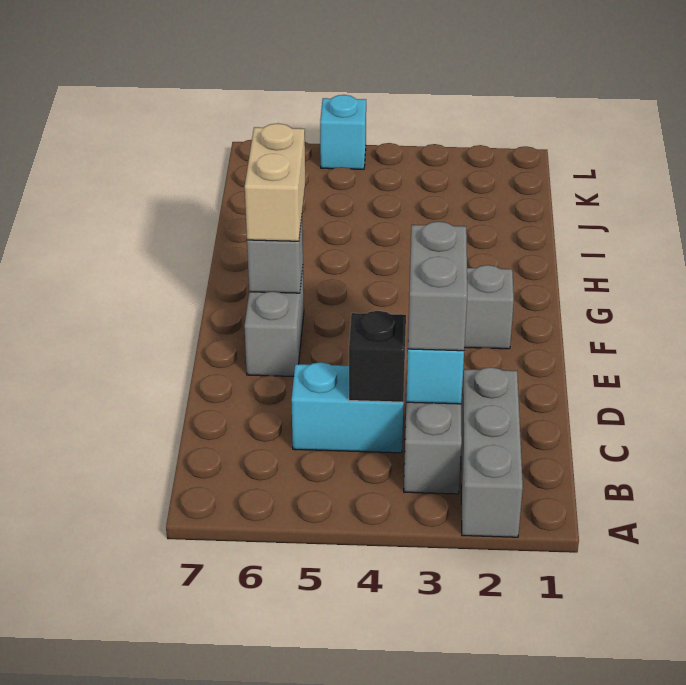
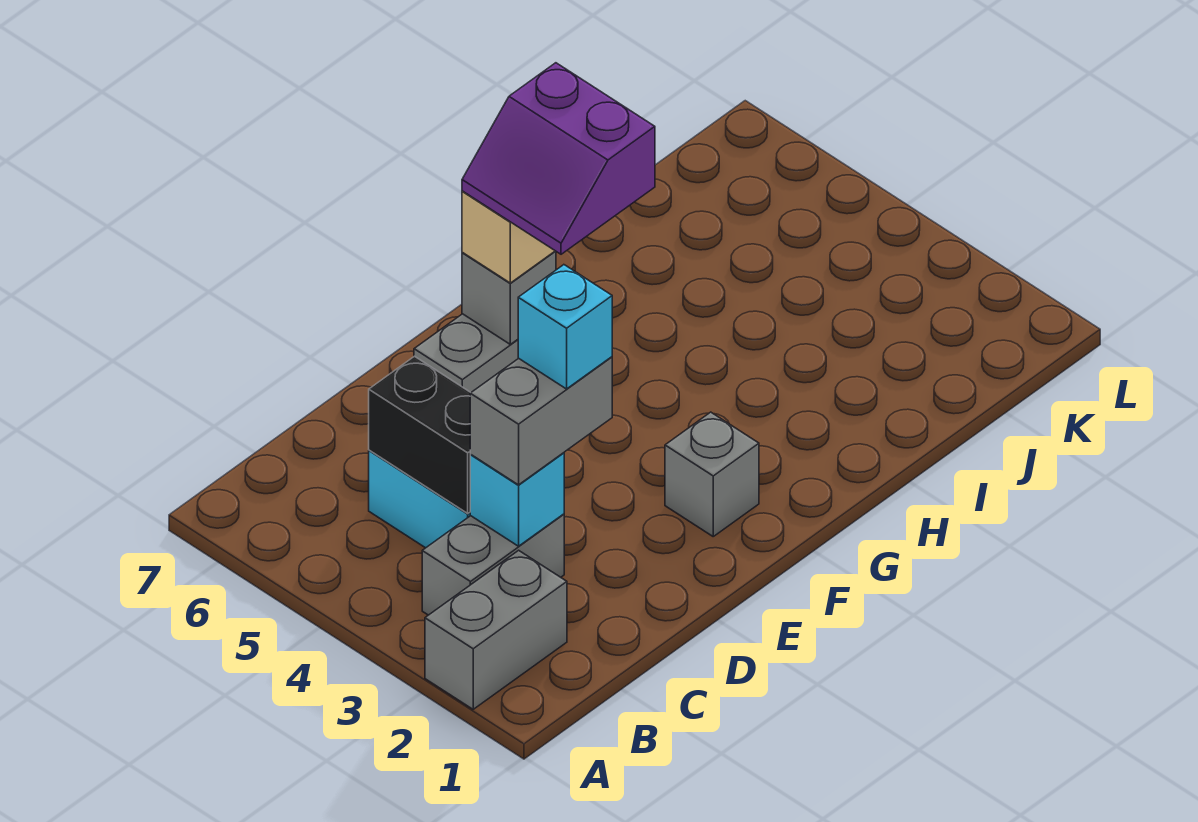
grey brick A2:C2 level 1 -> grey brick A2:B2 level 1
black brick C4 level 2 -> black brick C4:C5 level 2
none -> purple slope F5:G6 level 4 top G
cyan brick L5 level 1 -> cyan brick D3 level 4

